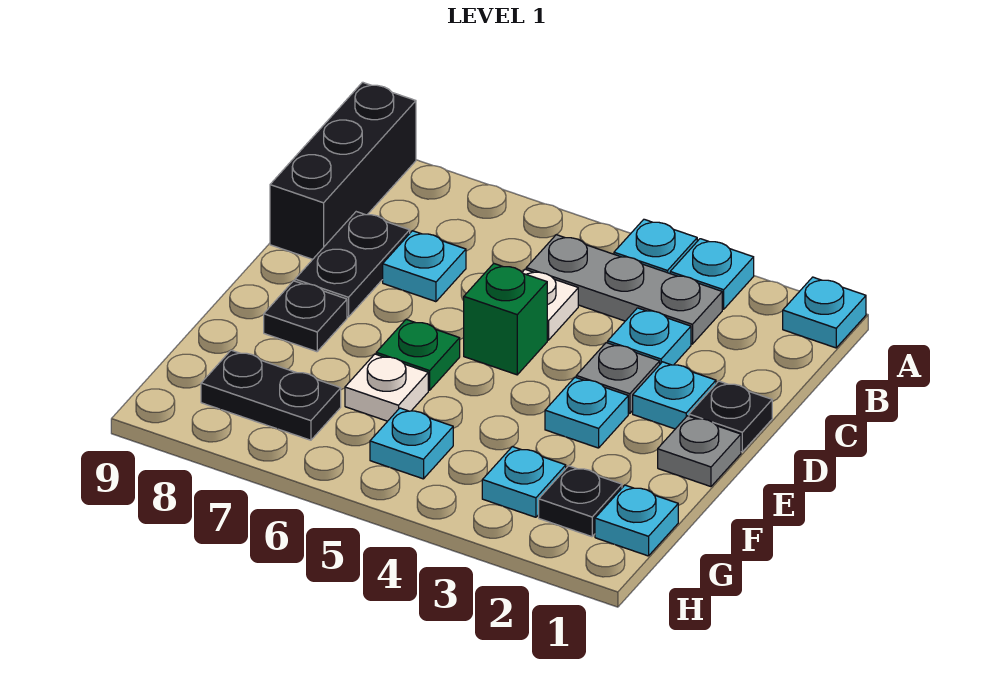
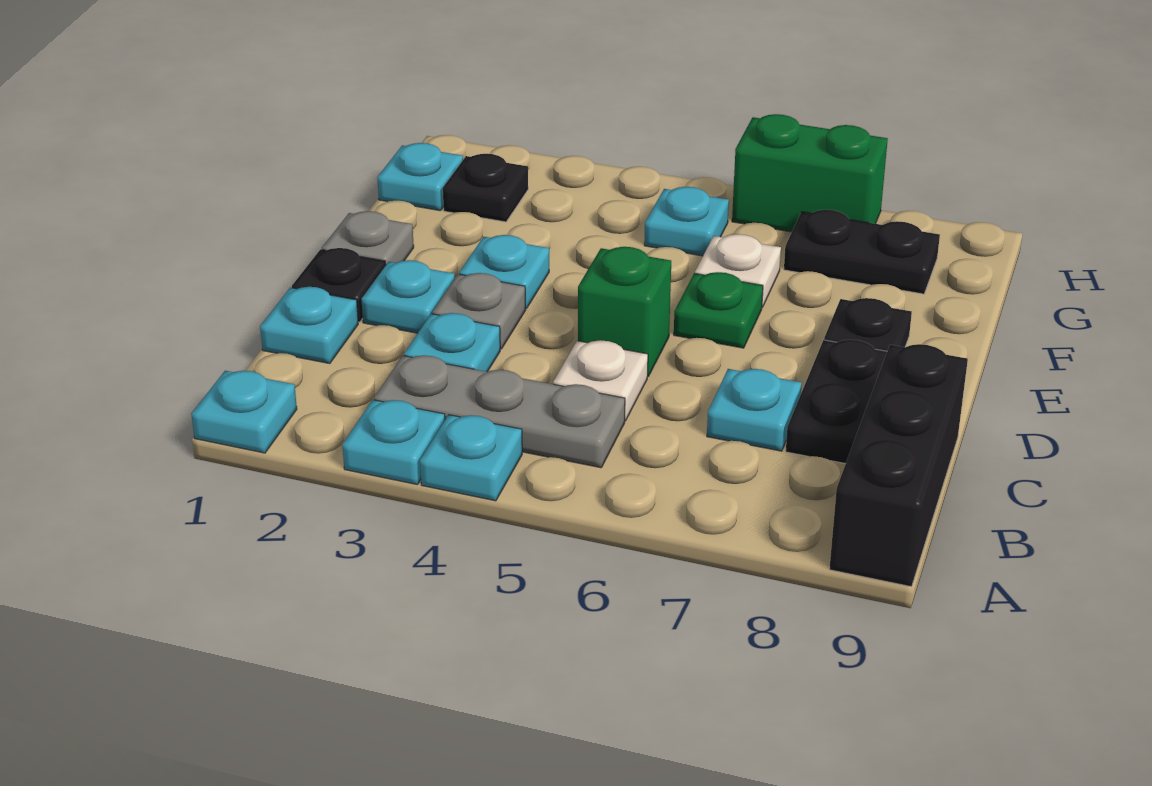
cyan plate G3 level 1 -> cyan plate C1 level 1
none -> green brick H6:H7 level 1

